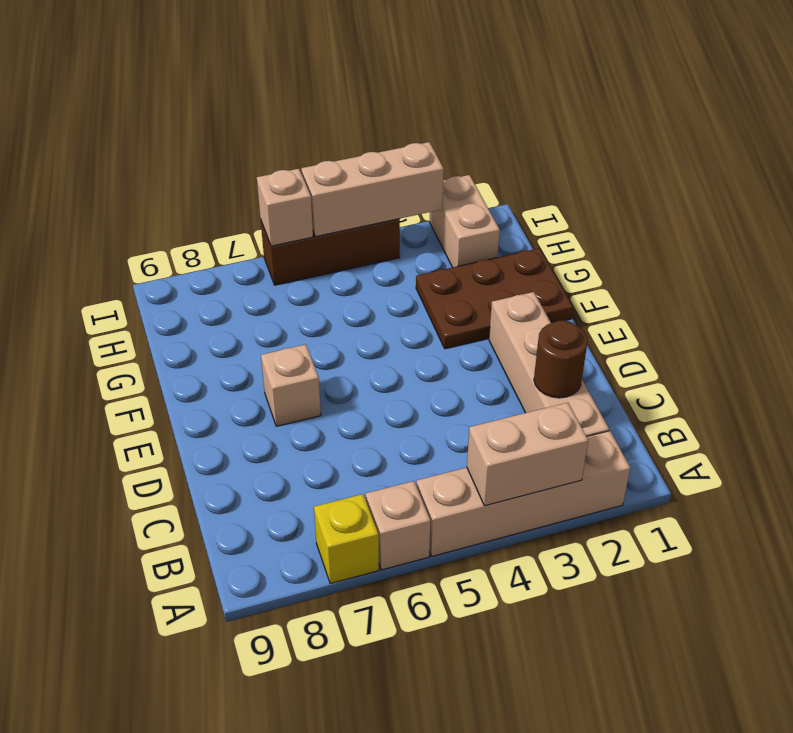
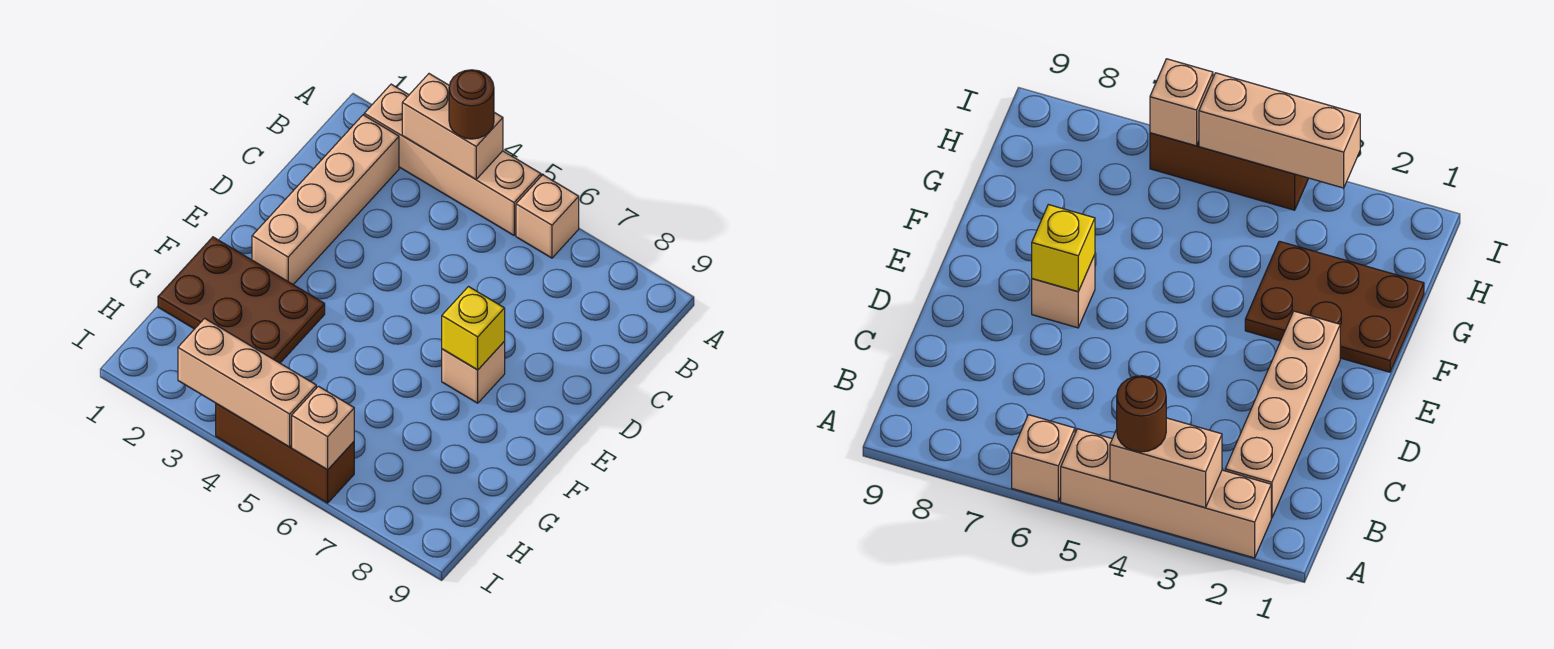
yellow brick A7 level 1 -> yellow brick E7 level 2
brown round brick C2 level 2 -> brown round brick A4 level 3
tan brick H2:I2 level 1 -> none

